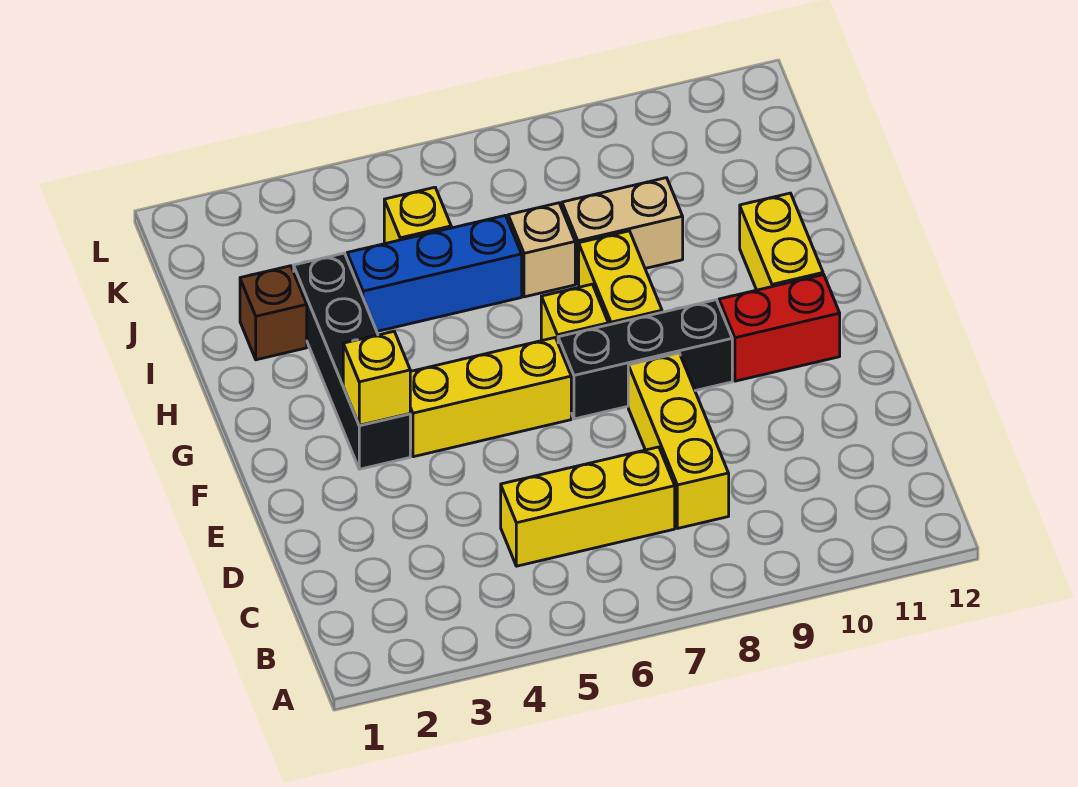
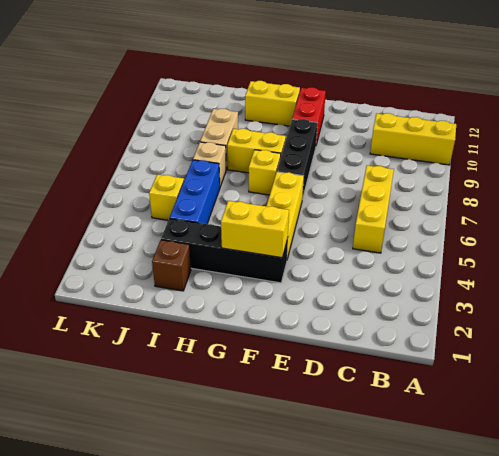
yellow brick C8:E8 level 1 -> yellow brick A10:C10 level 1
yellow brick F3 level 2 -> yellow brick F3:G3 level 2

